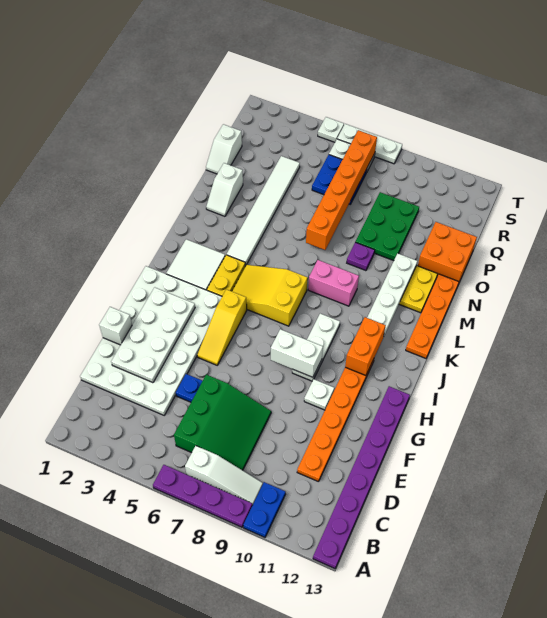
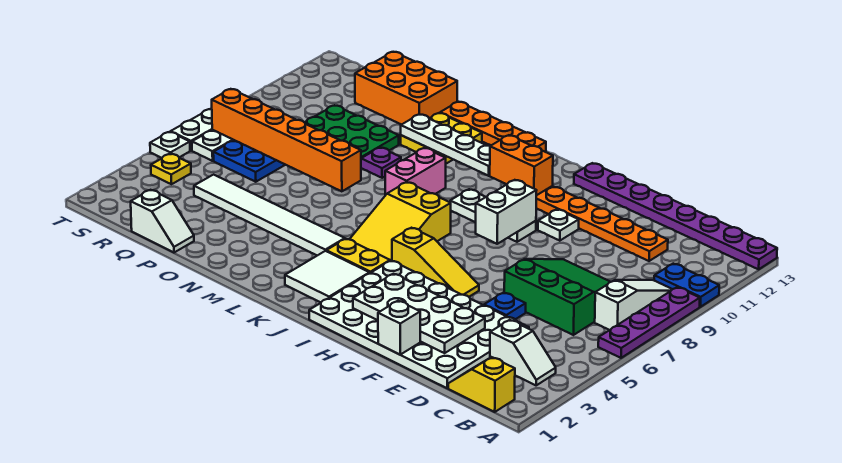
none -> yellow slope B1:C1 level 1 top B
white slope N2:O2 level 1 top O -> white slope B3:C3 level 1 top C
orange brick O12:P13 level 1 -> orange brick O12:Q13 level 1
none -> yellow plate S4 level 1

